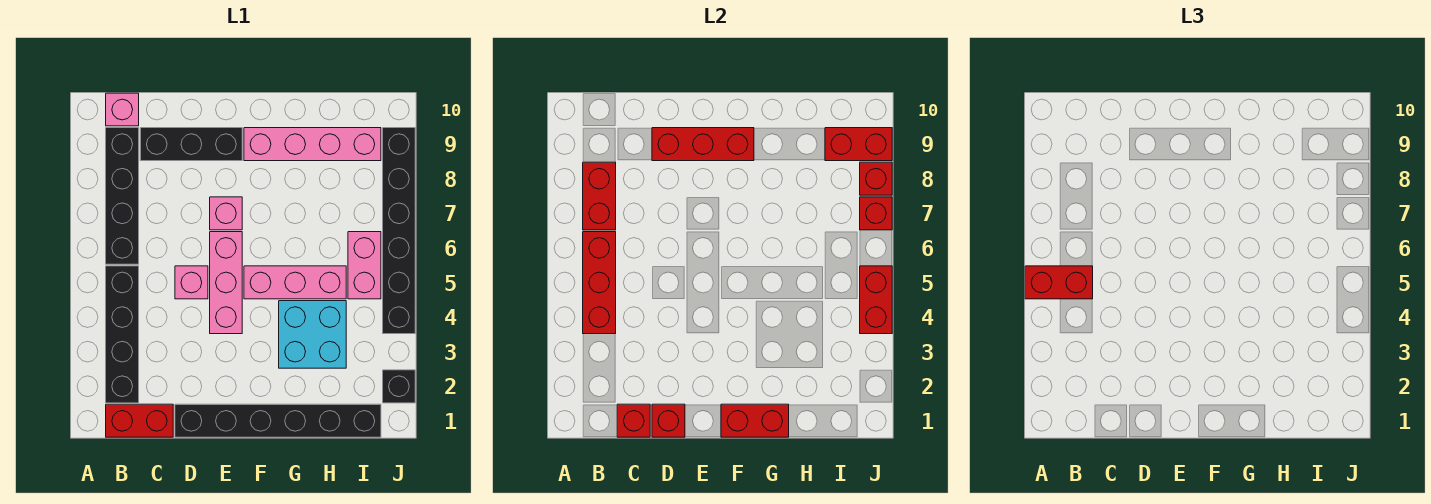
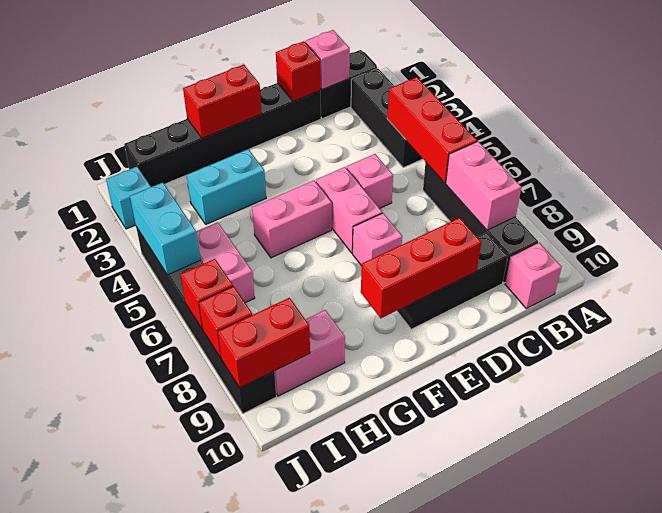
red brick A5:B5 level 3 -> none
red brick B1:C1 level 1 -> black brick B1:C1 level 1
black brick B2:B5 level 1 -> black brick B2:B4 level 1
red brick B7:B8 level 2 -> pink brick B7:B8 level 2
red brick C1 level 2 -> pink brick C1 level 2
pink brick E4:E6 level 1 -> pink brick E5:E6 level 1
pink brick F5:H5 level 1 -> pink brick F5:G5 level 1
pink brick F9:I9 level 1 -> pink brick H9:I9 level 1
cyan brick G3:H4 level 1 -> cyan brick G3:H3 level 1
black brick J2 level 1 -> cyan brick J2 level 1
red brick J4:J5 level 2 -> cyan brick J4:J5 level 2

